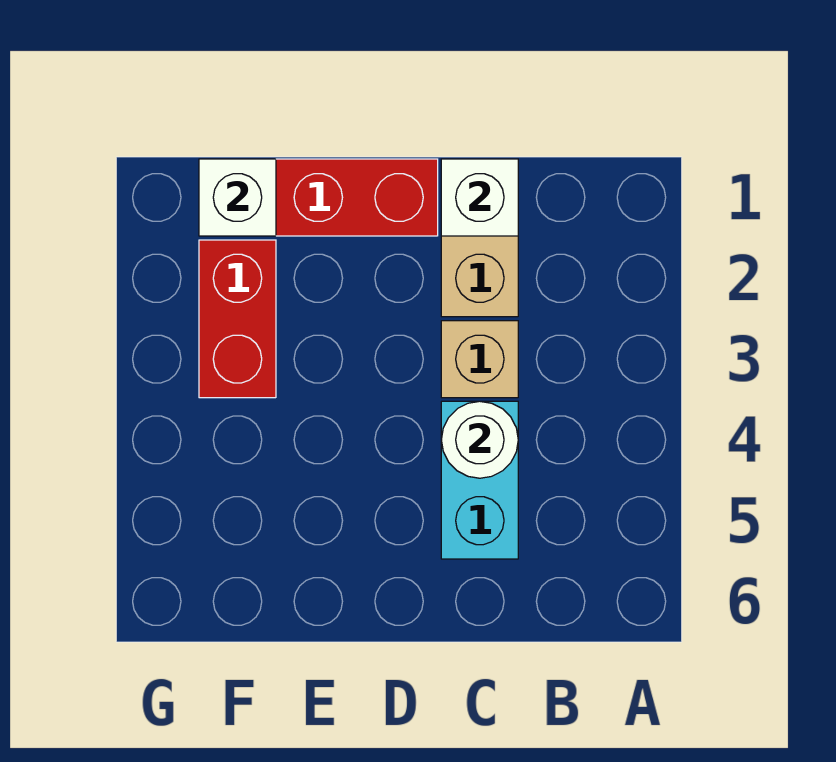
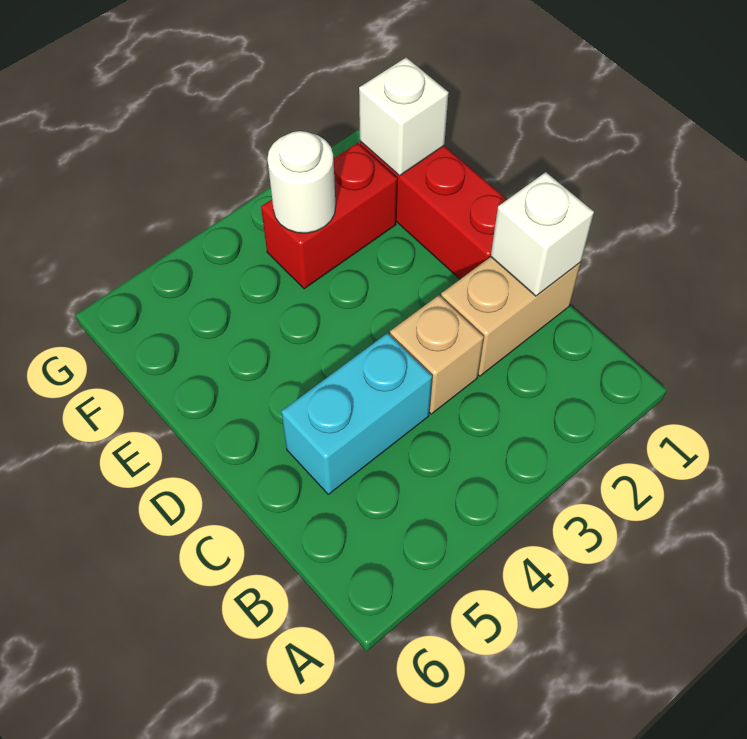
white round brick C4 level 2 -> white round brick F3 level 2

